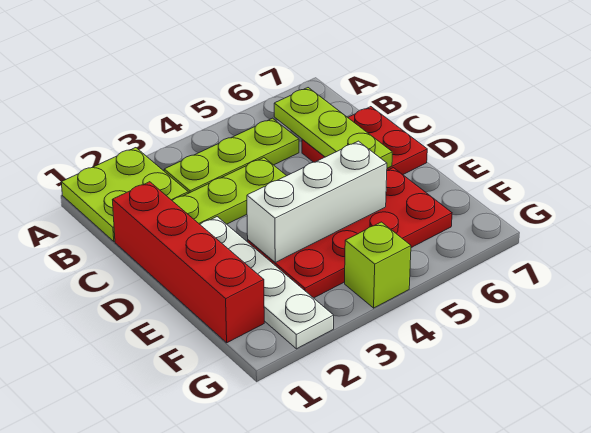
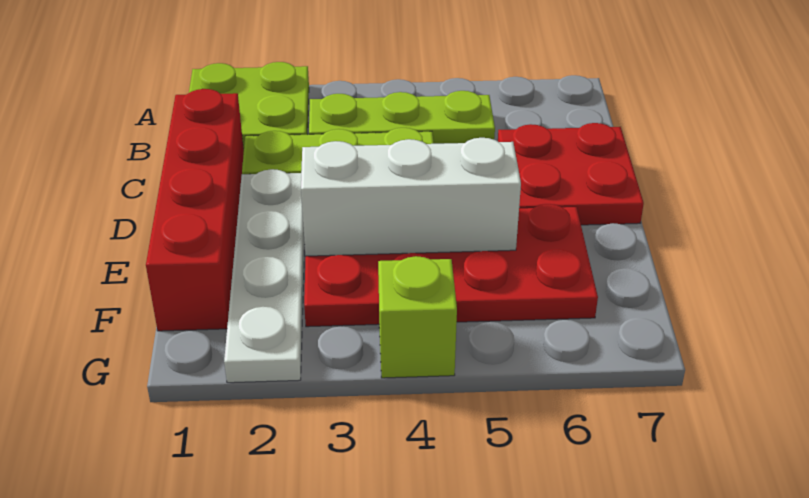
lime plate B6:D6 level 2 -> none

